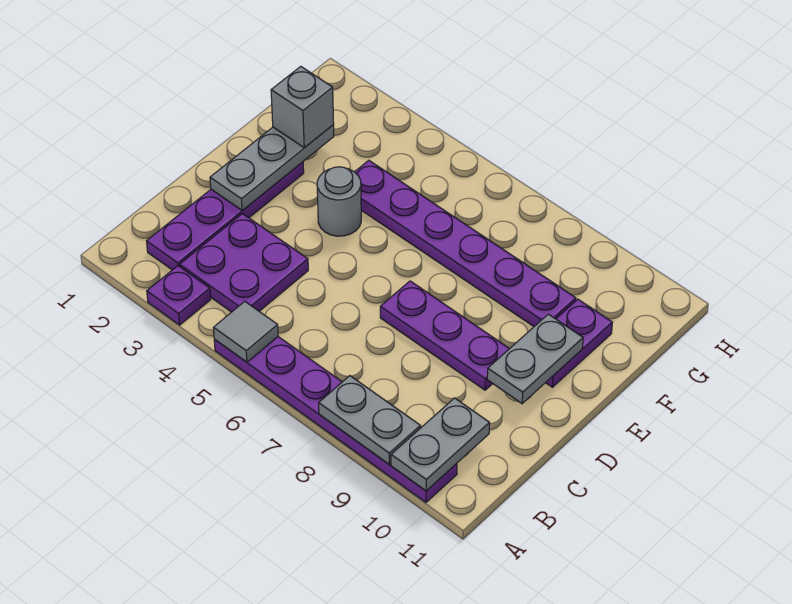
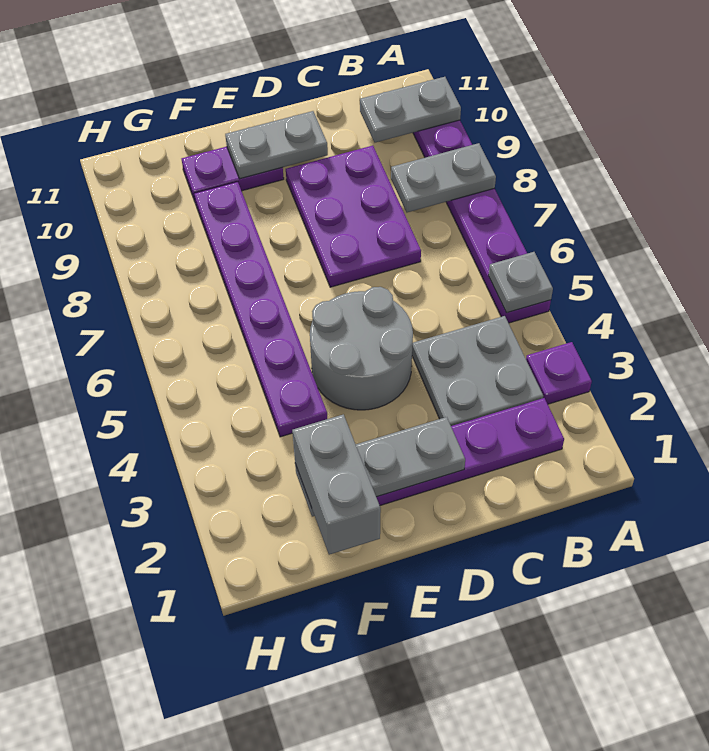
grey tile A5 level 2 -> grey plate A5 level 2
grey plate A8:A9 level 2 -> grey plate A8:B8 level 2
purple plate B3:C4 level 1 -> grey plate B3:C4 level 1
purple plate D7:D9 level 1 -> purple plate C7:D9 level 1
grey round brick E4 level 1 -> grey round brick D4:E5 level 1
grey brick F2 level 3 -> grey brick F1:F2 level 3

